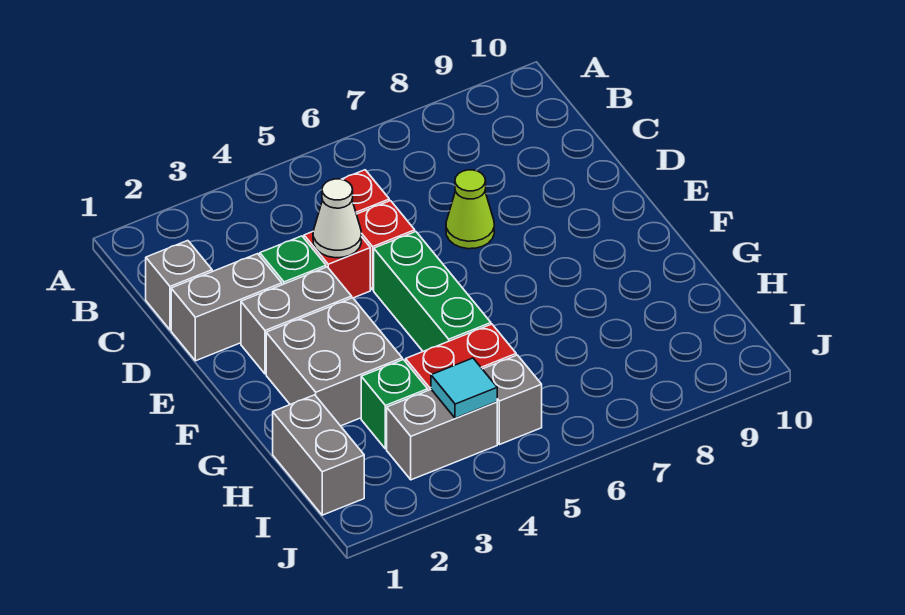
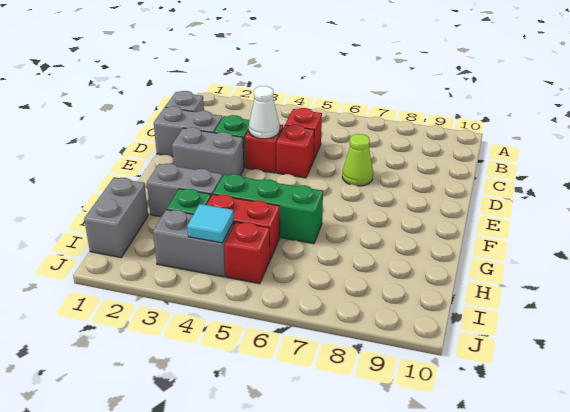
green brick E5:G5 level 1 -> green brick G4:G6 level 1
grey brick F2:G3 level 1 -> grey brick G2:G3 level 1
grey brick I5 level 1 -> red brick I5 level 1

